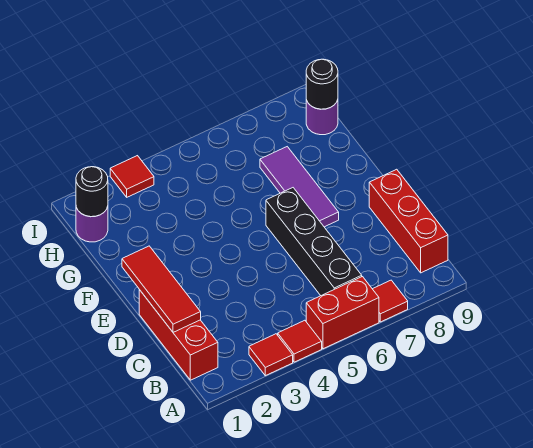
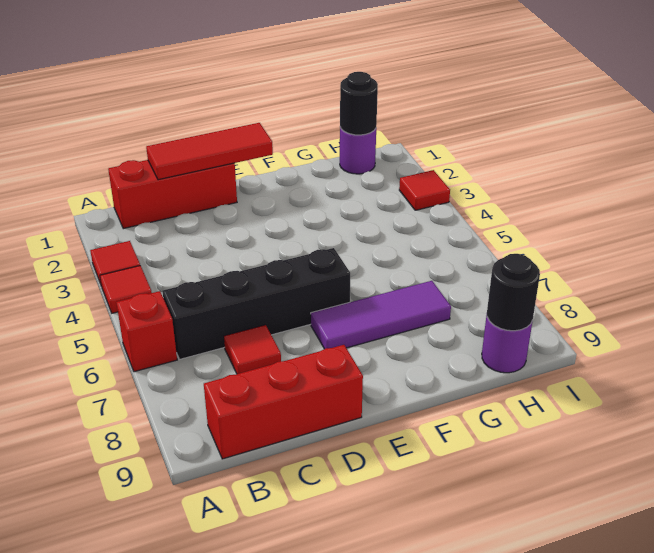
red brick A5:A6 level 1 -> red brick A6 level 1
red tile A7 level 1 -> red tile C7 level 1

